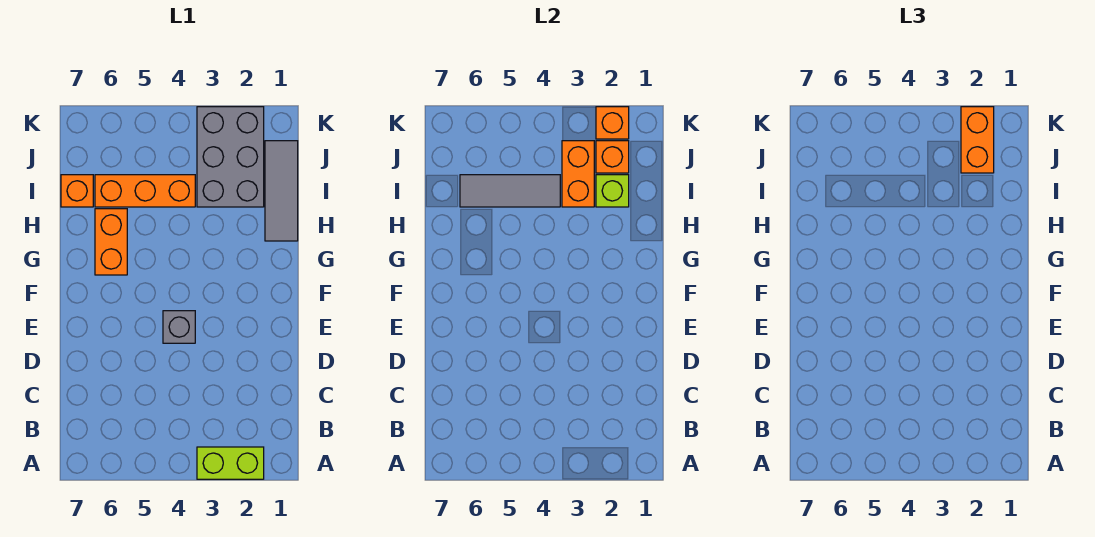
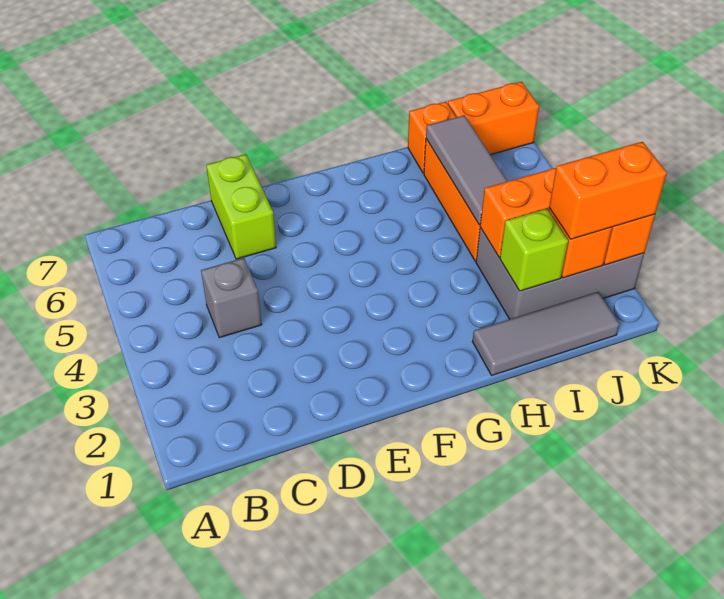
lime brick A2:A3 level 1 -> lime brick D6:D7 level 1
grey brick E4 level 1 -> grey brick C4 level 1
orange brick G6:H6 level 1 -> orange brick J7:K7 level 1

